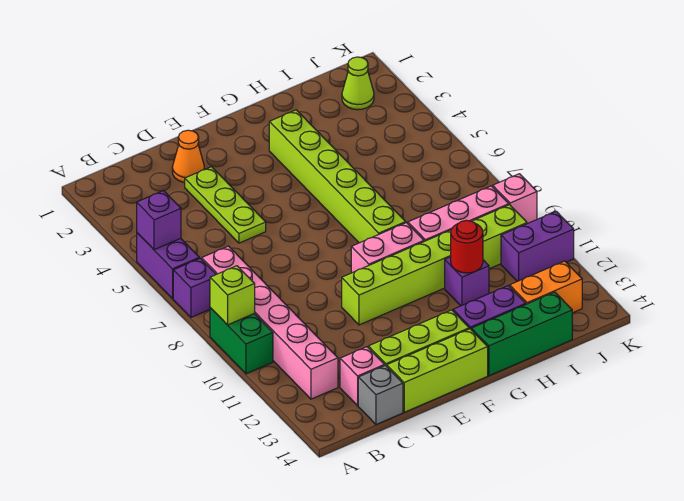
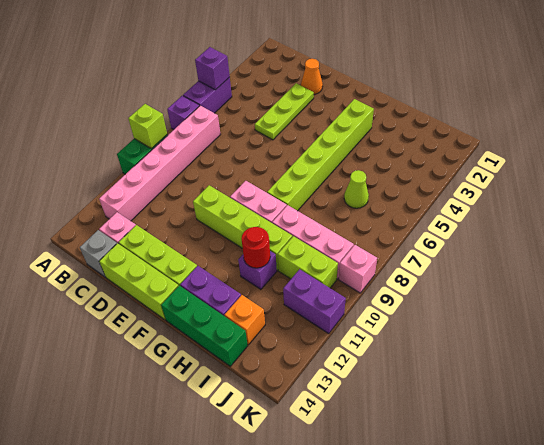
orange brick I13:J13 level 1 -> orange brick I13 level 1
lime cone J2 level 1 -> lime cone I6 level 1

